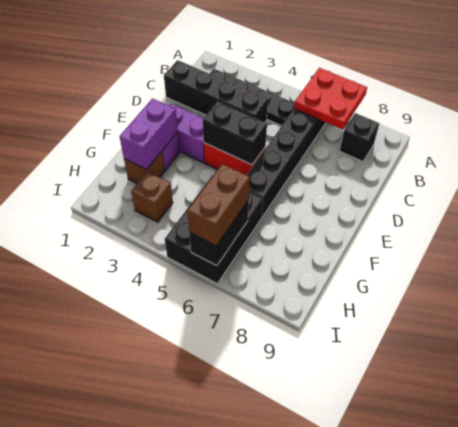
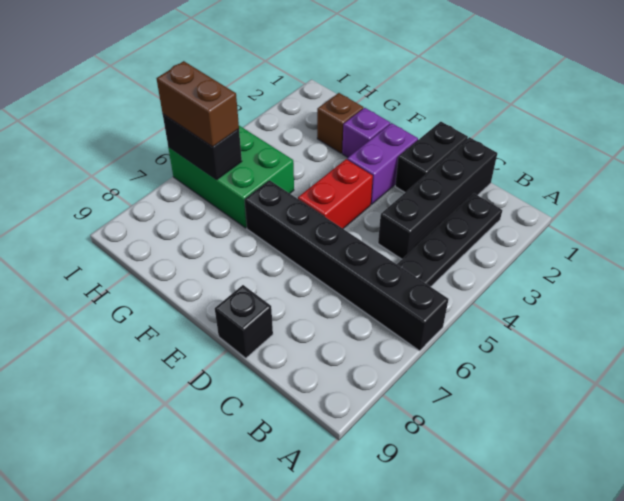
red plate A6:B7 level 2 -> none
black brick B8 level 1 -> black brick D9 level 1
black brick E4:E5 level 2 -> black brick D1:D2 level 1
purple brick F2:G2 level 2 -> none
black brick G5:I6 level 1 -> green brick G5:I6 level 1
brown brick H3 level 1 -> none

